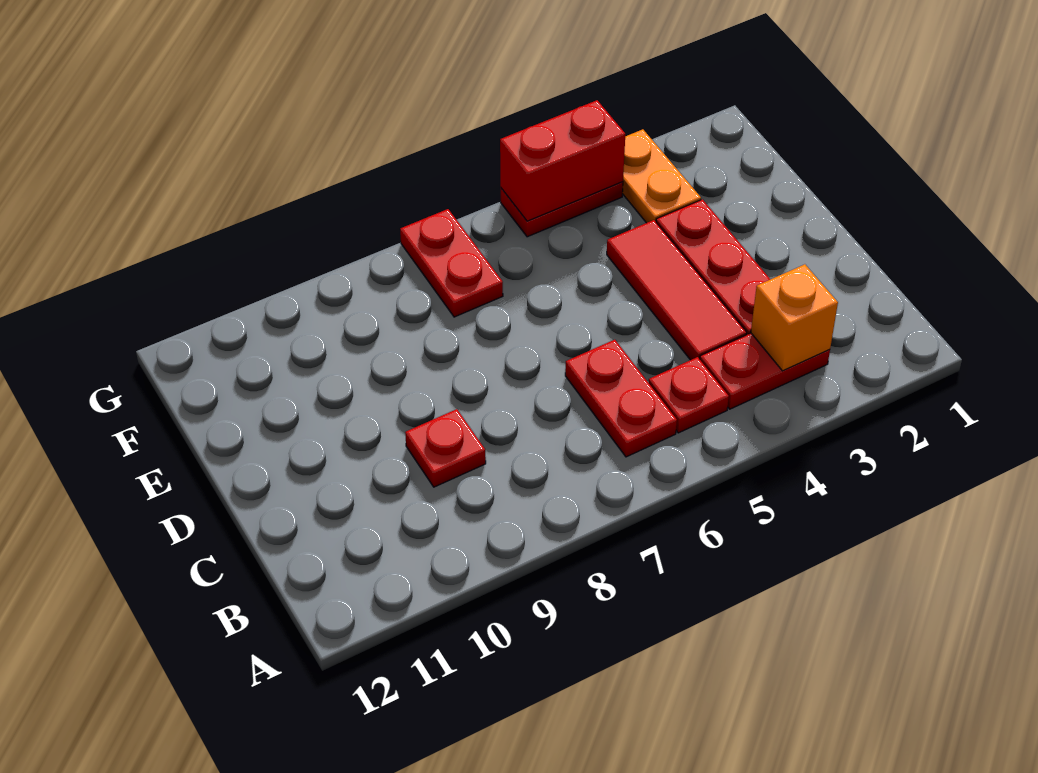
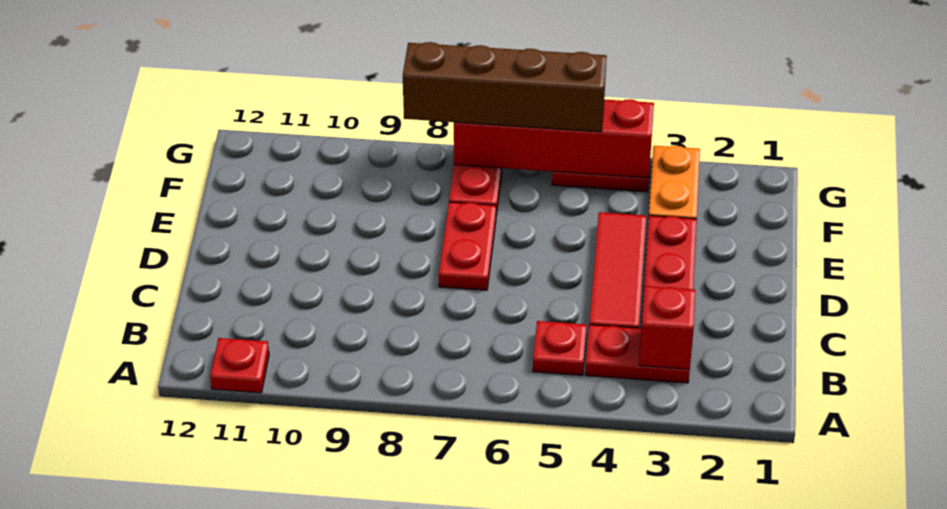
orange brick B3 level 2 -> red brick B3 level 2
red plate B6:C6 level 1 -> red plate D7:E7 level 1
red plate C9 level 1 -> red plate A11 level 1
red brick G4:G5 level 2 -> red brick G4:G7 level 2
none -> brown brick G5:G8 level 3

